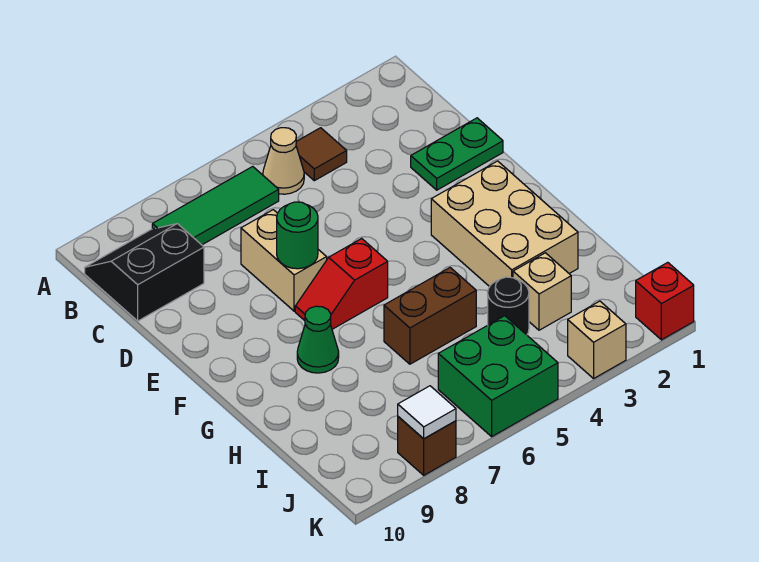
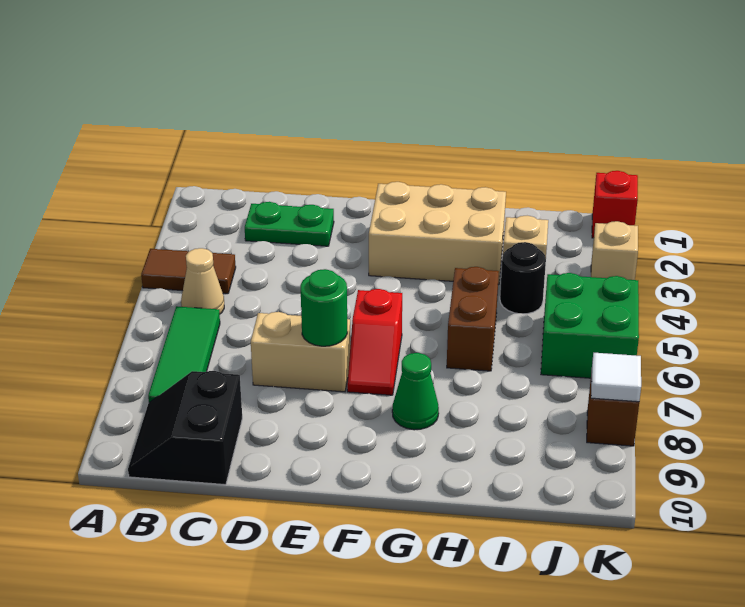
brown tile B4 level 1 -> brown tile A4:B4 level 1
green plate D1:D2 level 1 -> green plate C2:D2 level 1

